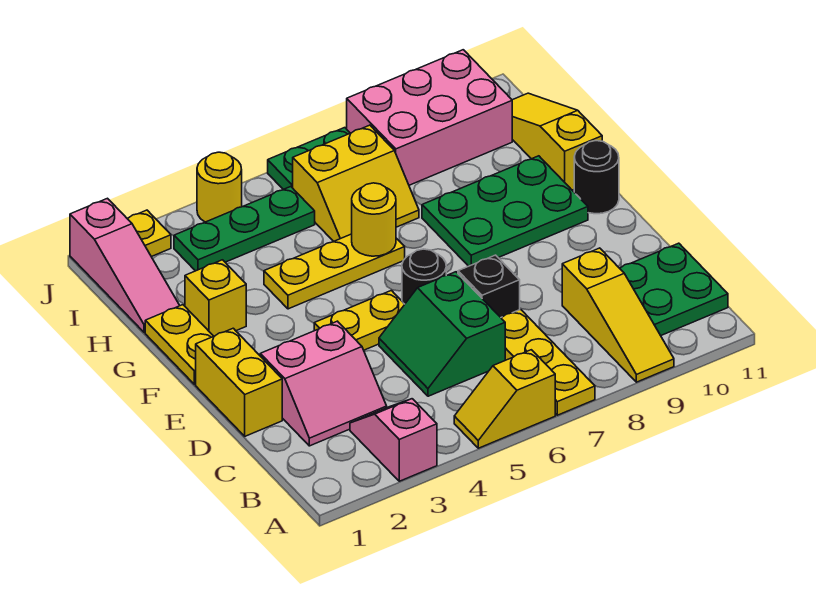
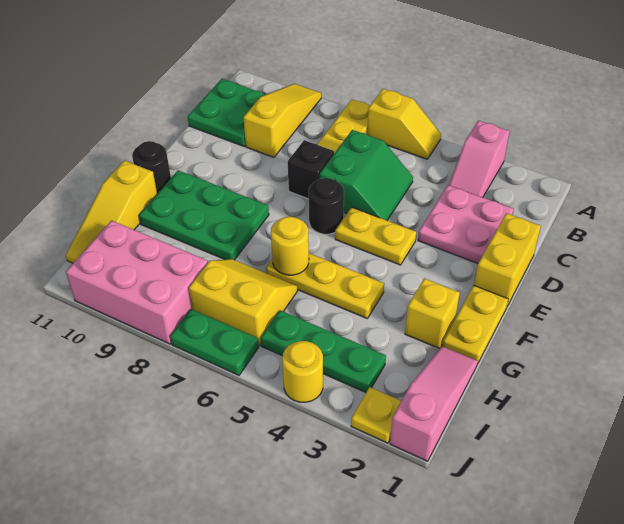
pink slope C2:D3 level 1 top D -> pink plate C2:D3 level 1

